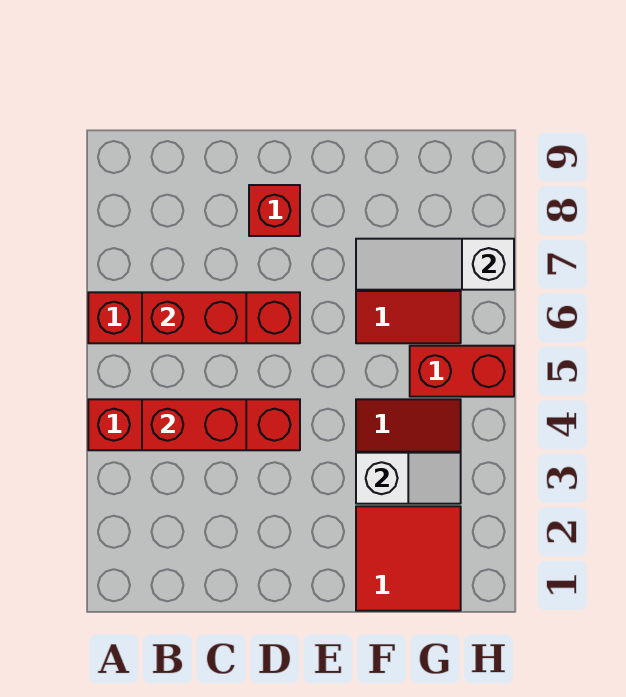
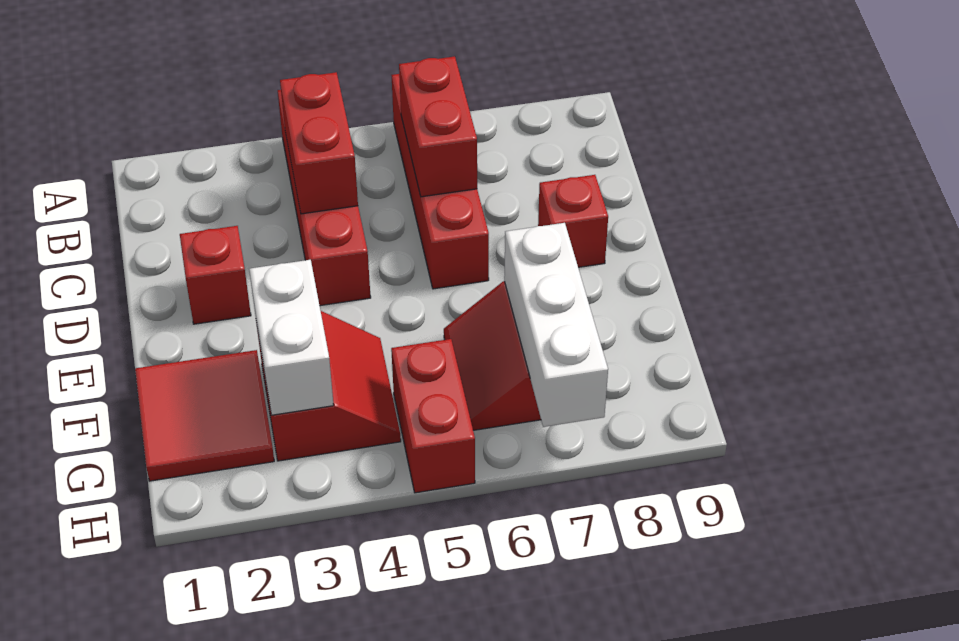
none -> red brick D2 level 1
white slope F3:G3 level 2 top F -> white brick F3:G3 level 2
white slope F7:H7 level 2 top H -> white brick F7:H7 level 2

